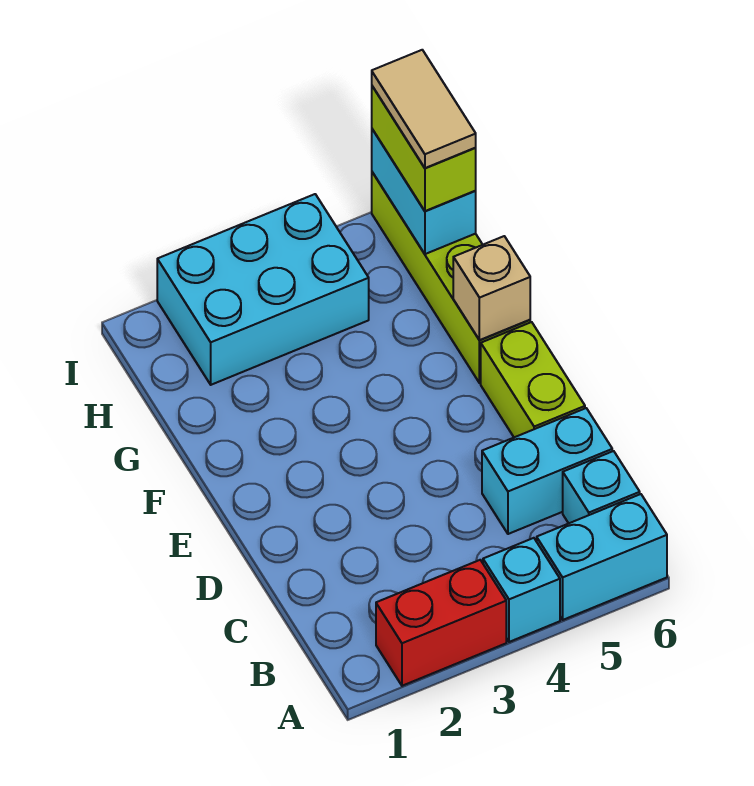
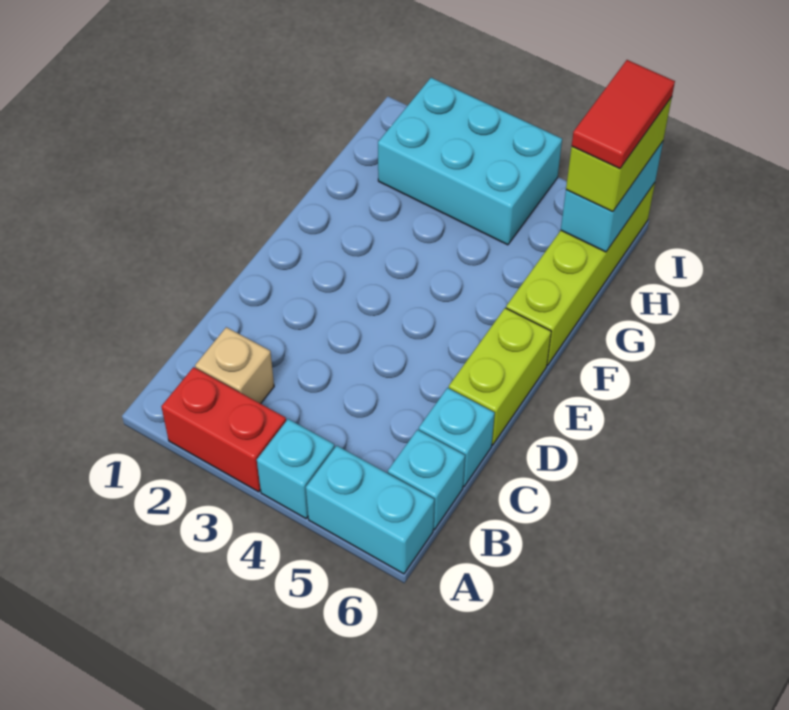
cyan brick C5:C6 level 1 -> cyan brick C6 level 1
tan brick F6 level 2 -> tan brick B2 level 1
tan tile H6:I6 level 4 -> red tile H6:I6 level 4

